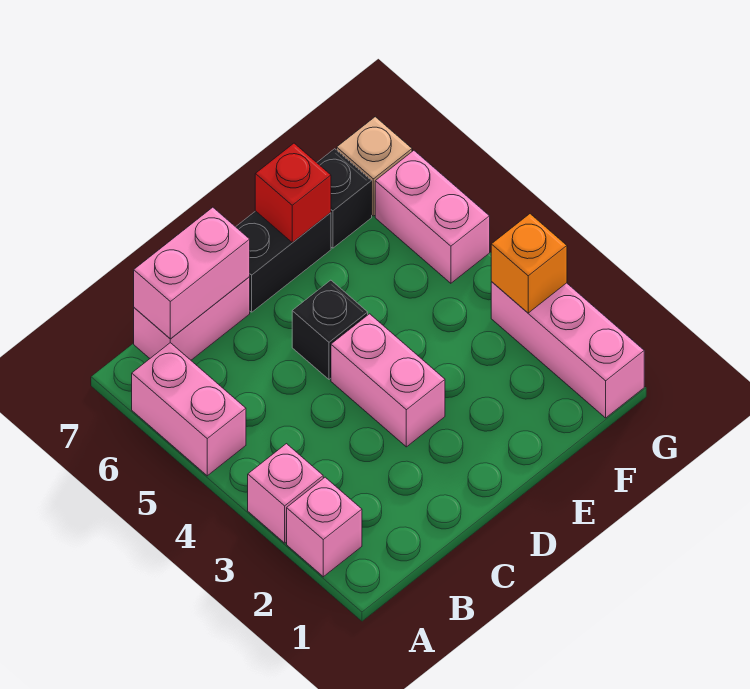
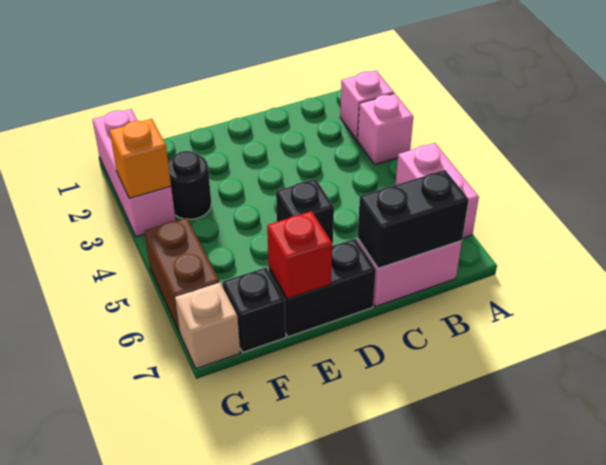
pink brick B7:C7 level 2 -> black brick B7:C7 level 2
pink brick D3:D4 level 1 -> none
none -> black round brick F3 level 1
pink brick G5:G6 level 1 -> brown brick G5:G6 level 1

